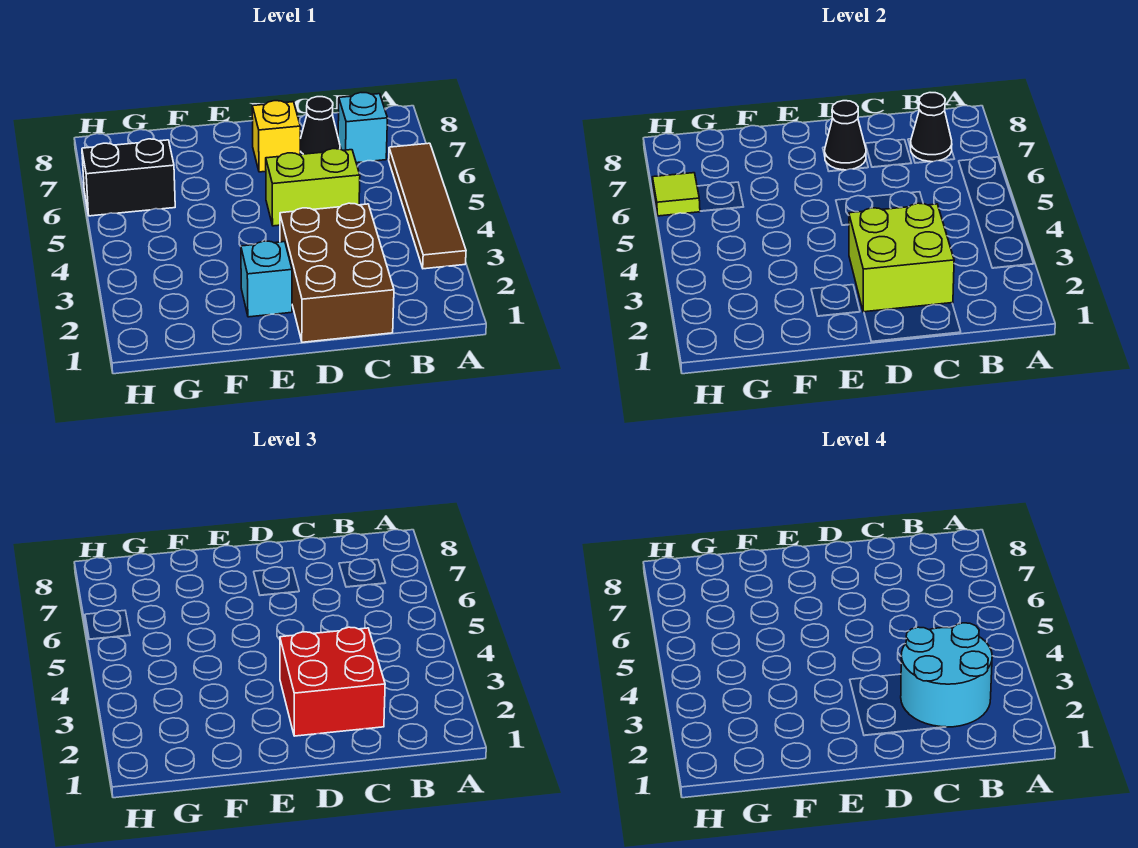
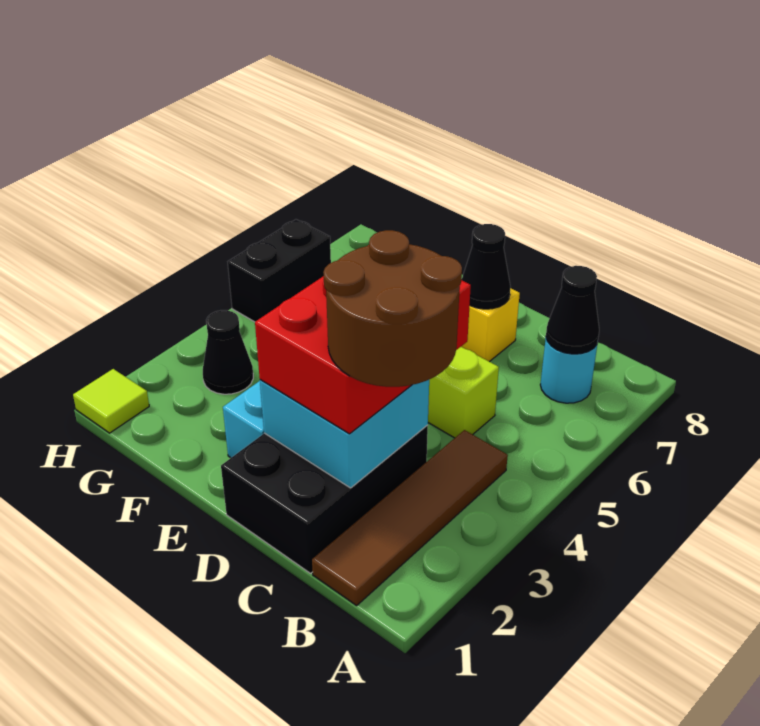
brown tile A3:A6 level 1 -> brown tile B1:B4 level 1
cyan round brick B2:C3 level 4 -> brown round brick B2:C3 level 4
cyan brick B7 level 1 -> cyan round brick B7 level 1
brown brick C1:D3 level 1 -> black brick C1:D3 level 1
lime brick C2:D3 level 2 -> cyan brick C2:D3 level 2
red brick C2:D3 level 3 -> red brick C2:D4 level 3
black cone C7 level 1 -> black cone G3 level 1
black brick G6:H6 level 1 -> black brick H5:H6 level 1
lime tile H6 level 2 -> lime tile H1 level 1

